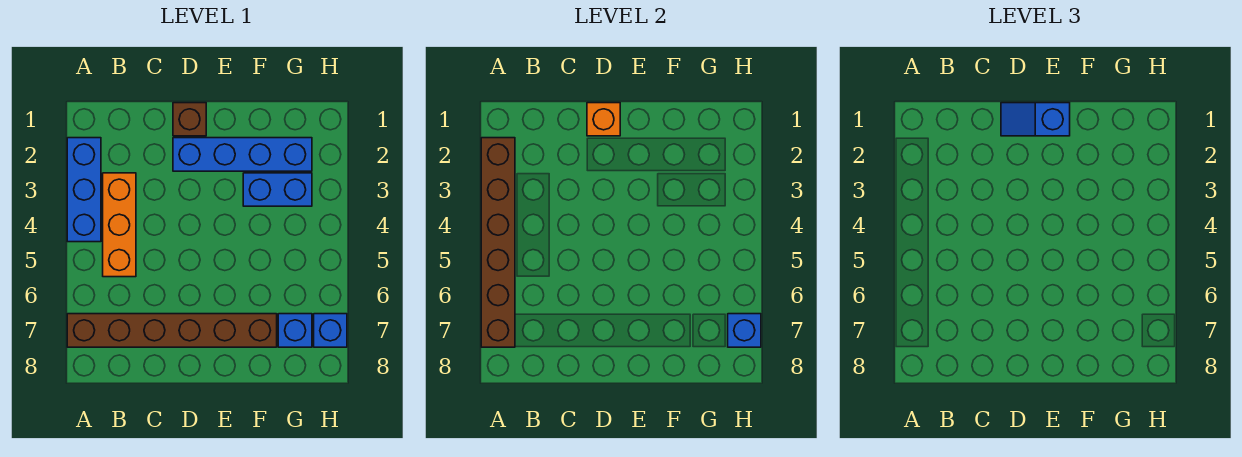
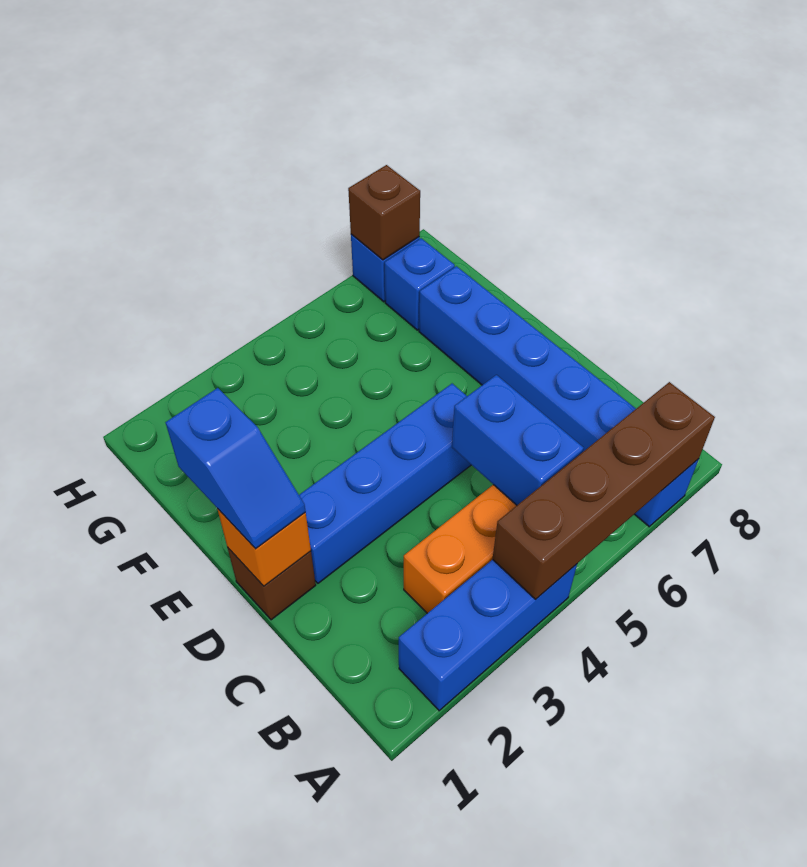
brown brick A2:A7 level 2 -> brown brick A4:A7 level 2
brown brick A7:F7 level 1 -> blue brick A7:F7 level 1
blue brick D2:G2 level 1 -> blue brick D2:D5 level 1
blue brick F3:G3 level 1 -> blue brick B5:C5 level 2
blue brick H7 level 2 -> brown brick H7 level 2

